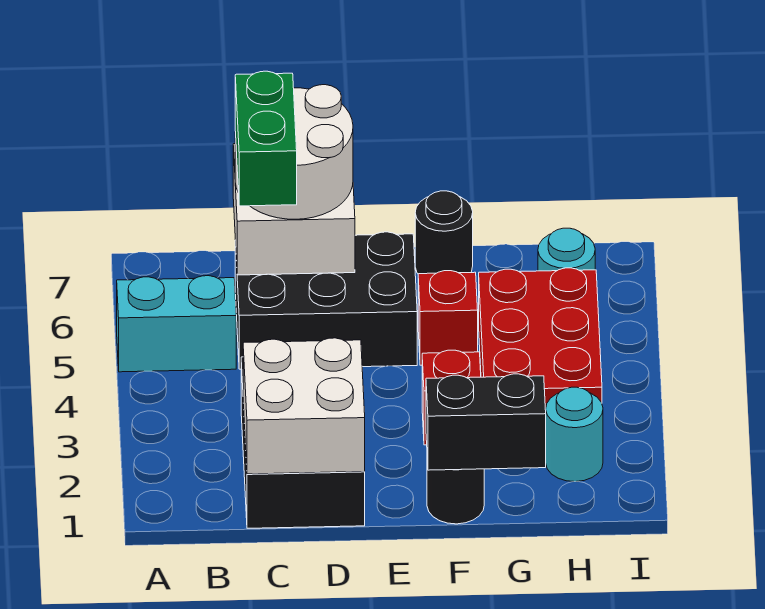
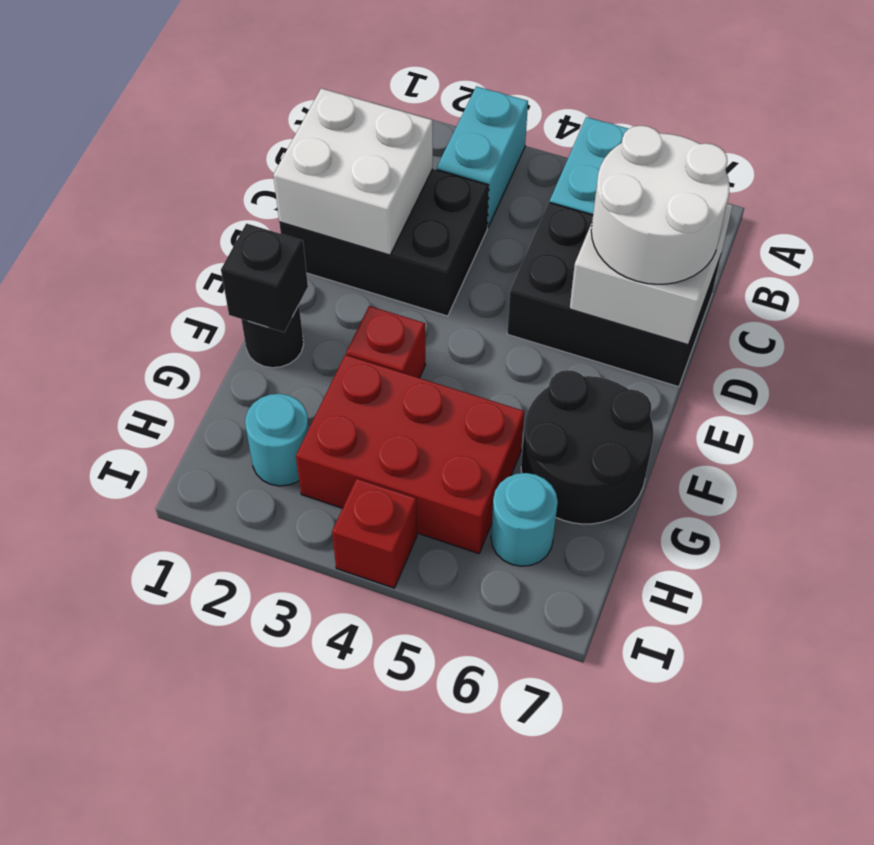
none -> cyan brick A3:B3 level 1
black brick C5:E6 level 1 -> black brick C5:D7 level 1
green brick C5:C6 level 4 -> none
black brick F1:G1 level 2 -> black brick F1 level 2
red brick F5 level 1 -> red brick I4 level 1
black round brick F7 level 1 -> black round brick F6:G7 level 1

